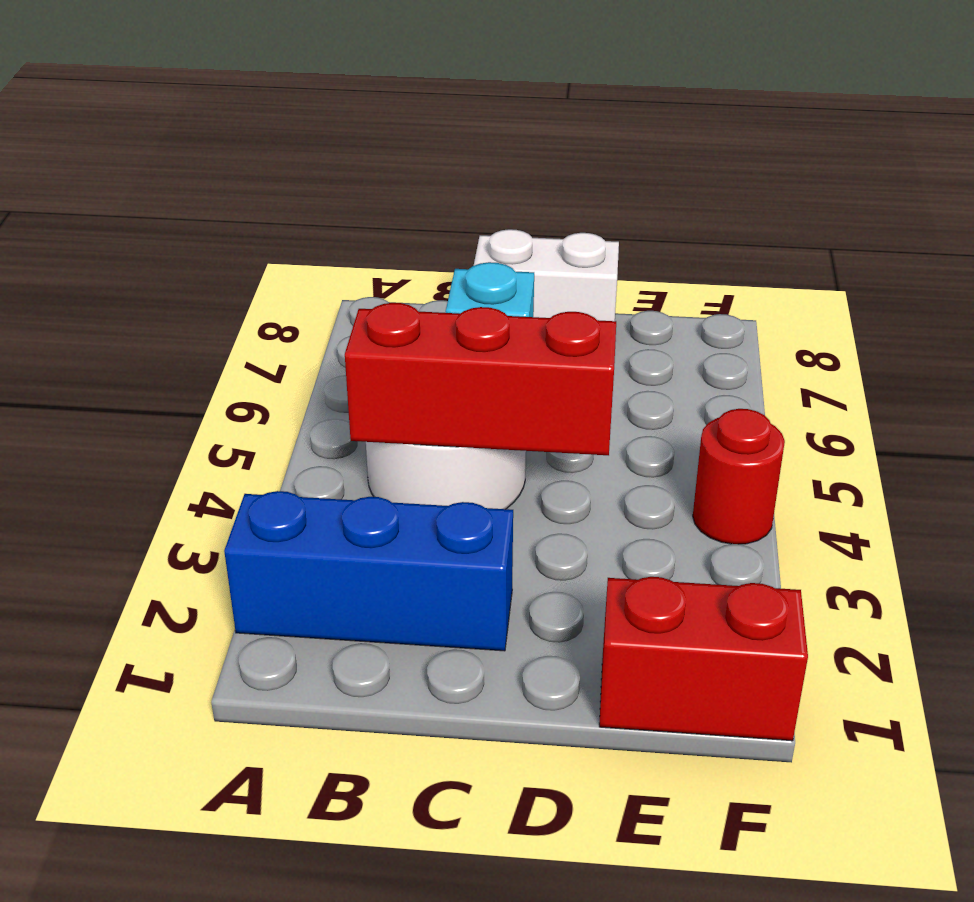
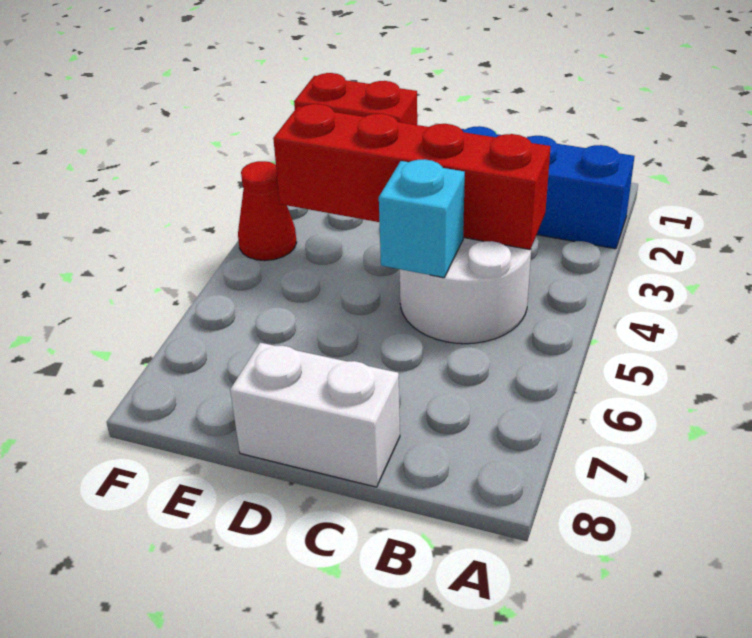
red brick B4:D4 level 2 -> red brick B4:E4 level 2
red round brick F4 level 1 -> red cone F4 level 1

